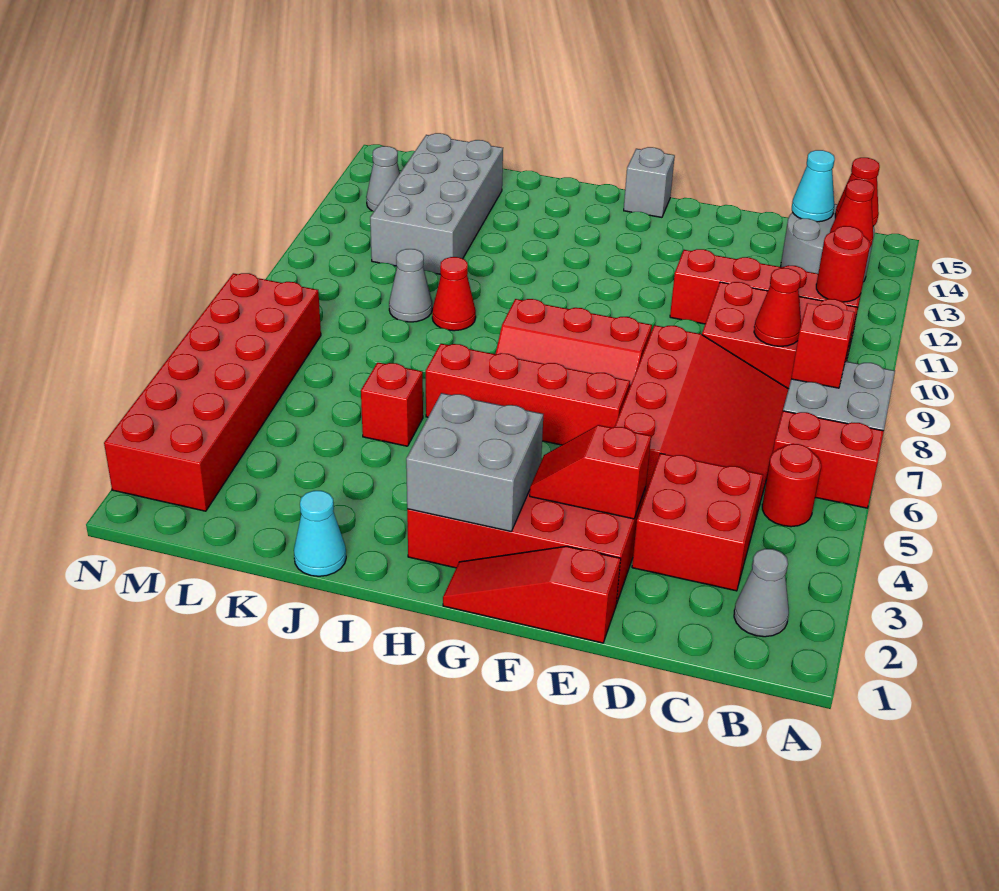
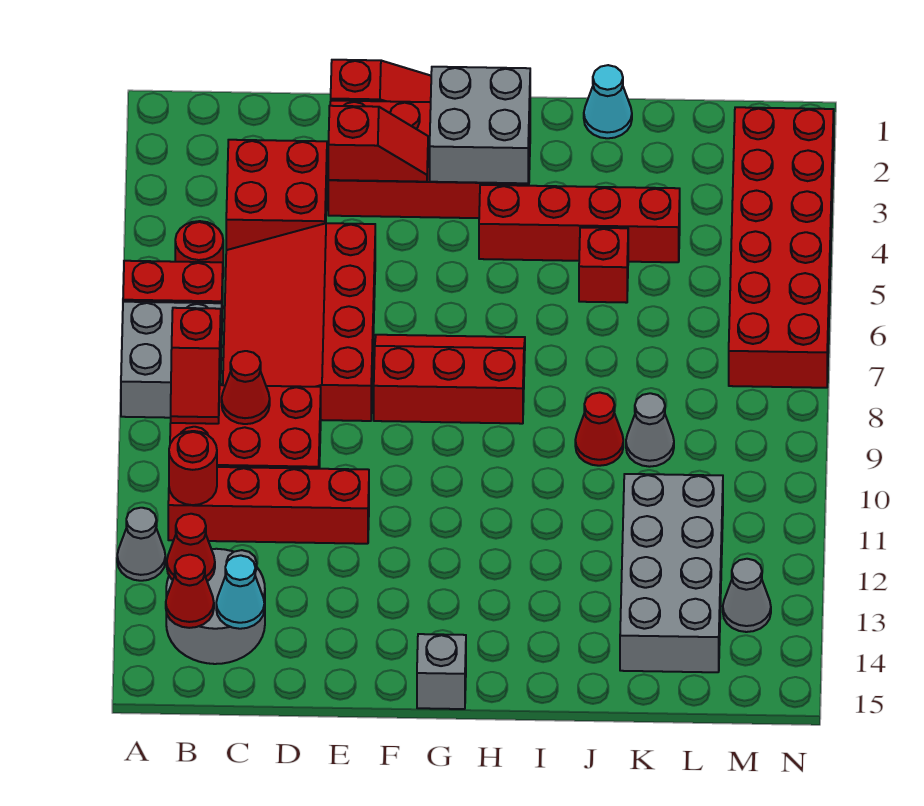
grey cone B2 level 1 -> grey cone A12 level 1
red brick F6:I6 level 1 -> red brick H4:K4 level 1

